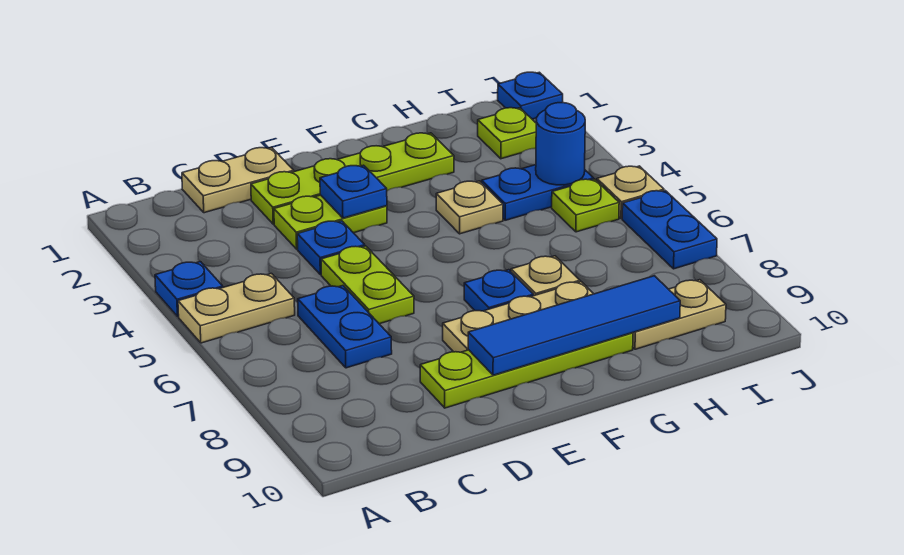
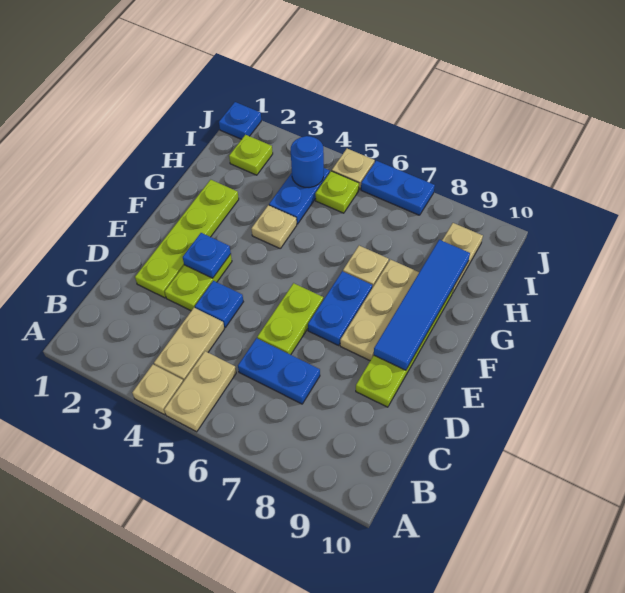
blue plate A4 level 1 -> tan plate A4 level 1
tan plate C1:D1 level 1 -> tan plate B4:C4 level 1
lime plate D5:D6 level 1 -> lime plate D6:E6 level 1
blue plate F7 level 1 -> blue plate E7:F7 level 1

